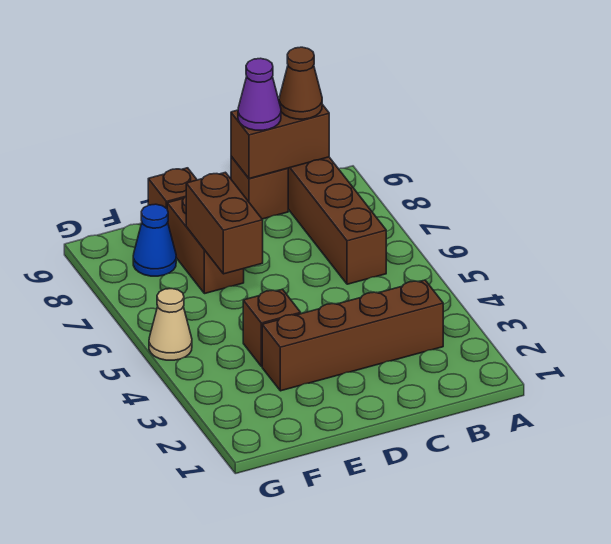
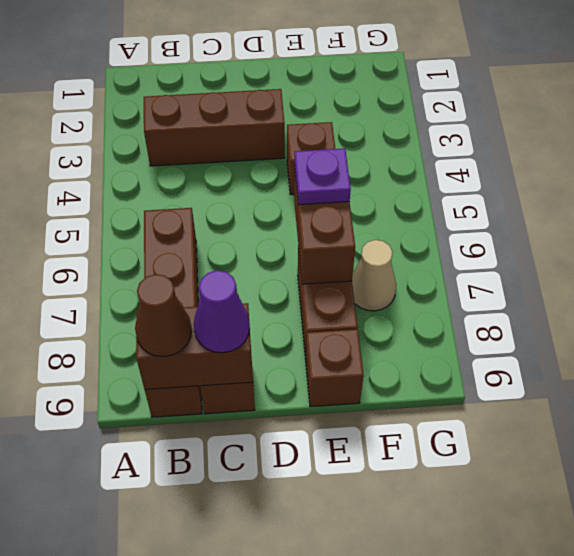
brown brick B3:E3 level 1 -> brown brick B3:D3 level 1
none -> purple plate E6 level 3
blue cone F8 level 1 -> none
tan cone G5 level 1 -> tan cone F7 level 1

